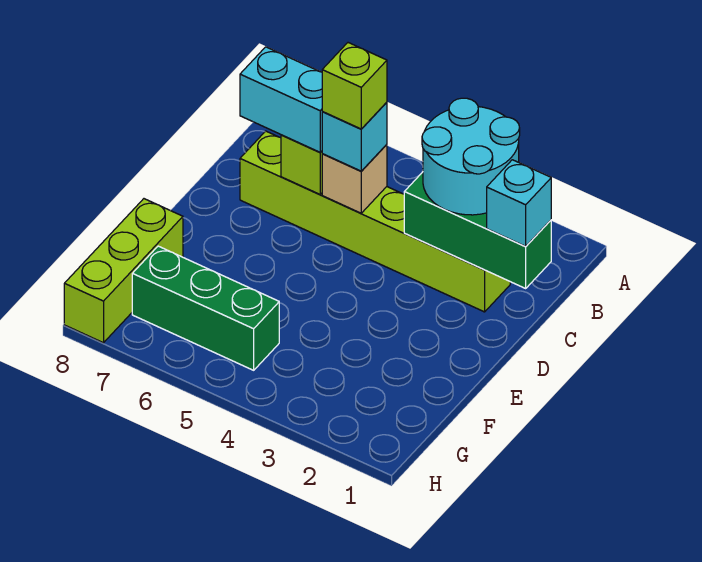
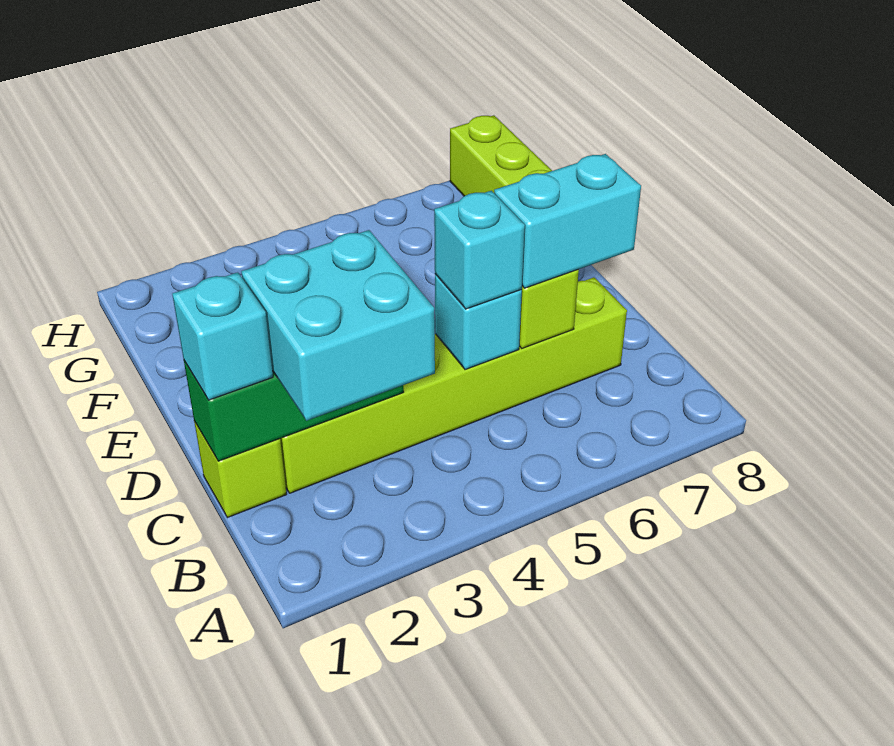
cyan round brick B2:C3 level 3 -> cyan brick B2:C3 level 3
tan brick C5 level 2 -> cyan brick C5 level 2
lime brick C5 level 4 -> lime brick C1 level 1
green brick G5:G7 level 1 -> none

